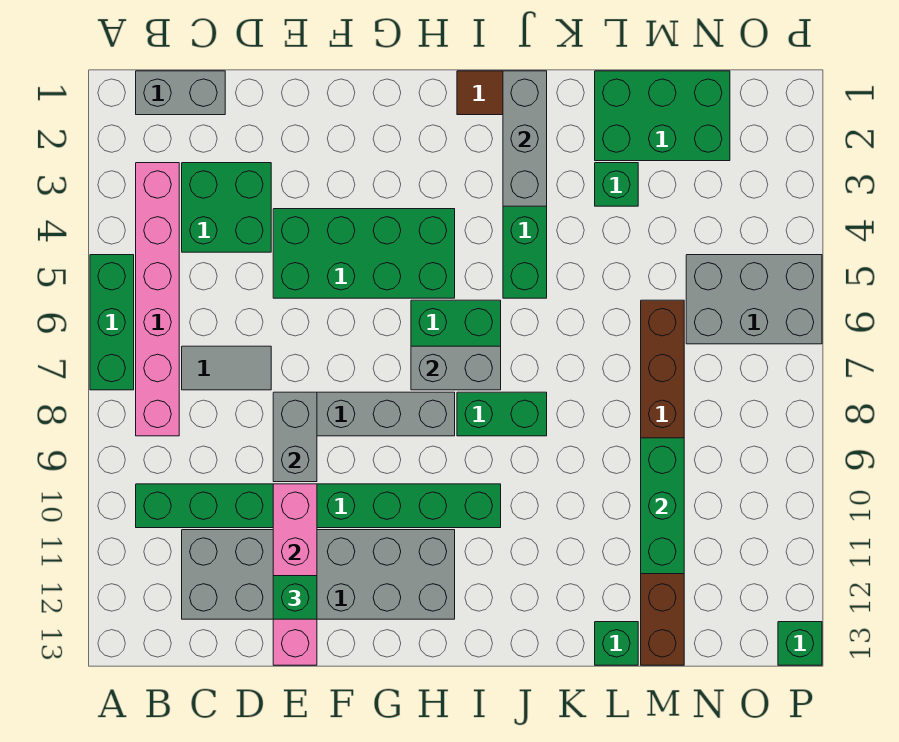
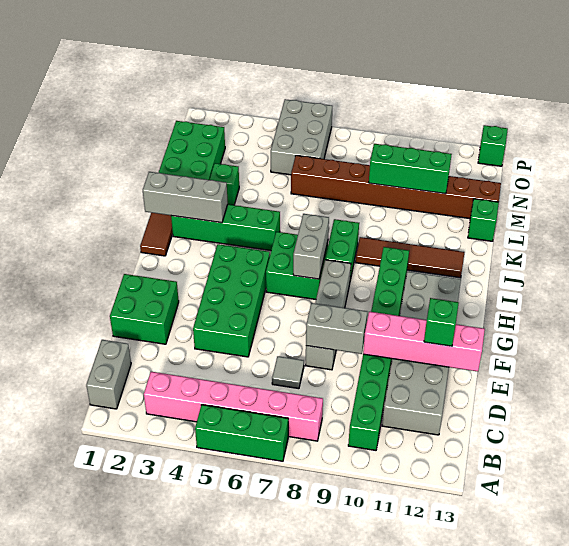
green brick C3:D4 level 1 -> green brick E1:F2 level 1
grey tile C7:D7 level 1 -> grey tile D7 level 1
none -> brown tile J9:J12 level 1

